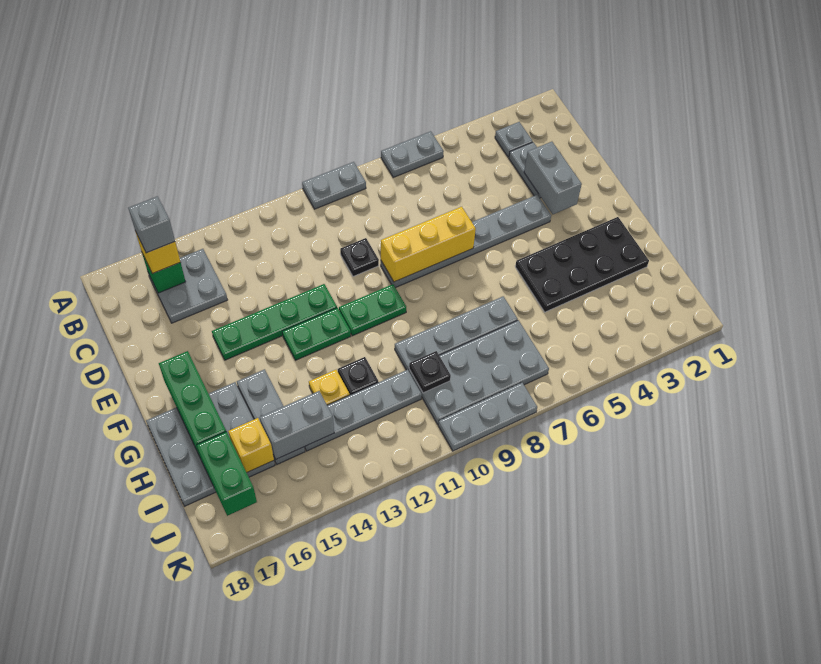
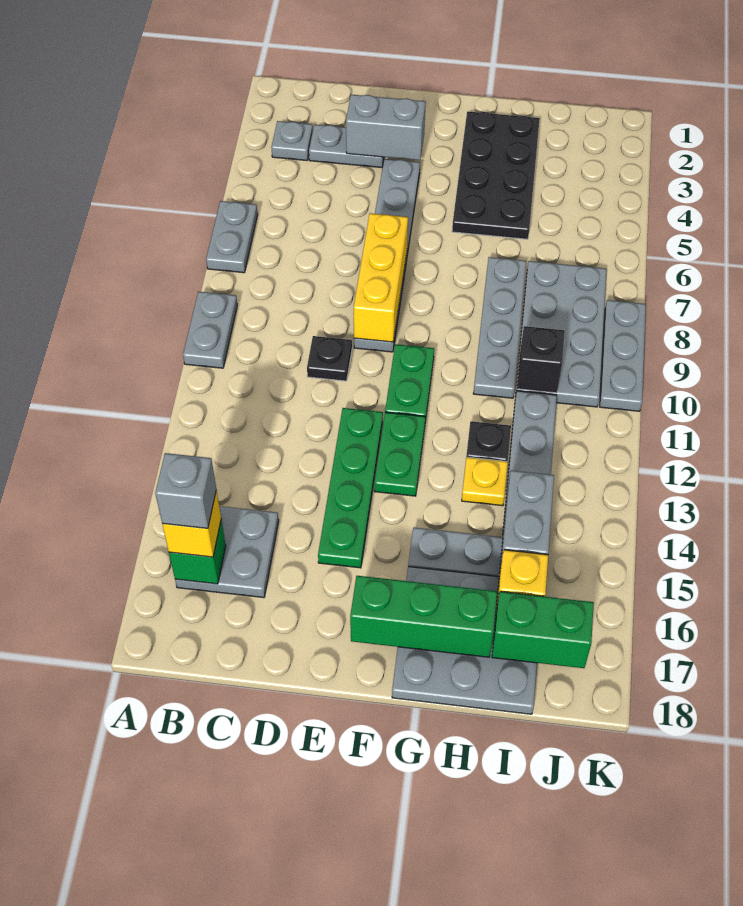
black plate I10 level 2 -> black brick I10 level 2

